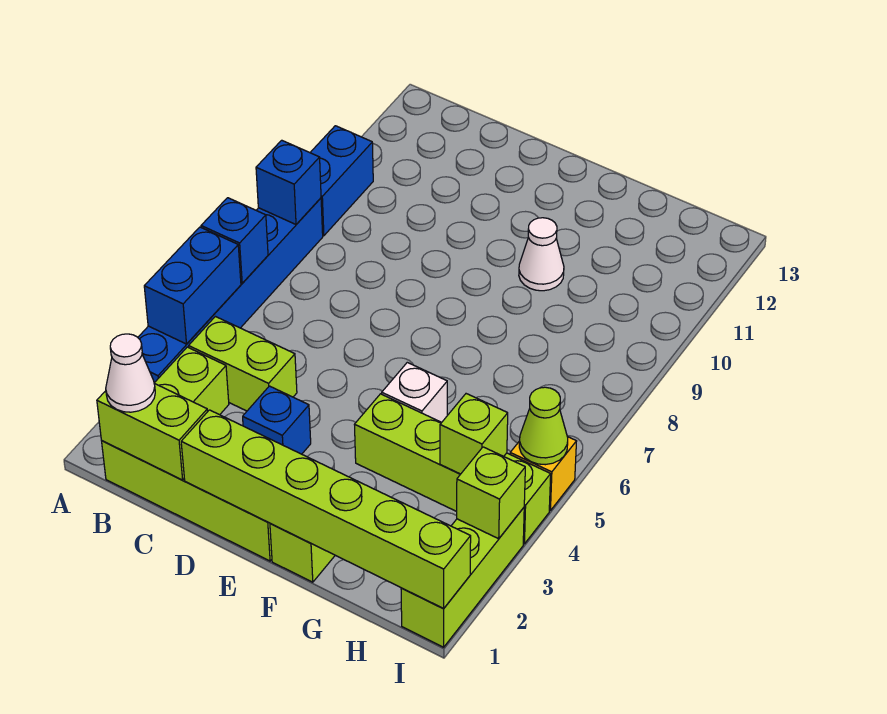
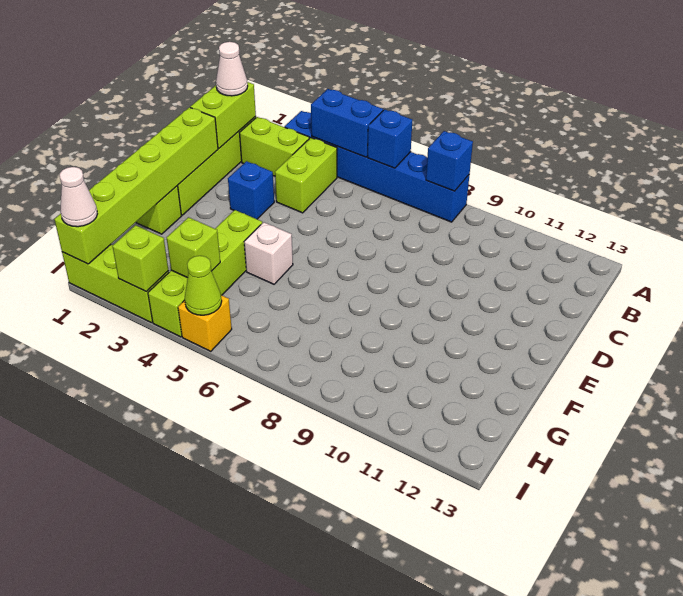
blue brick A9:A10 level 1 -> none
white cone F10 level 1 -> white cone I1 level 3

